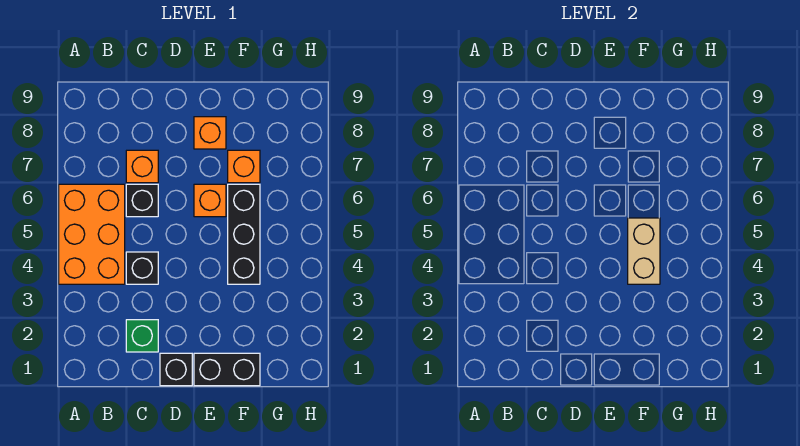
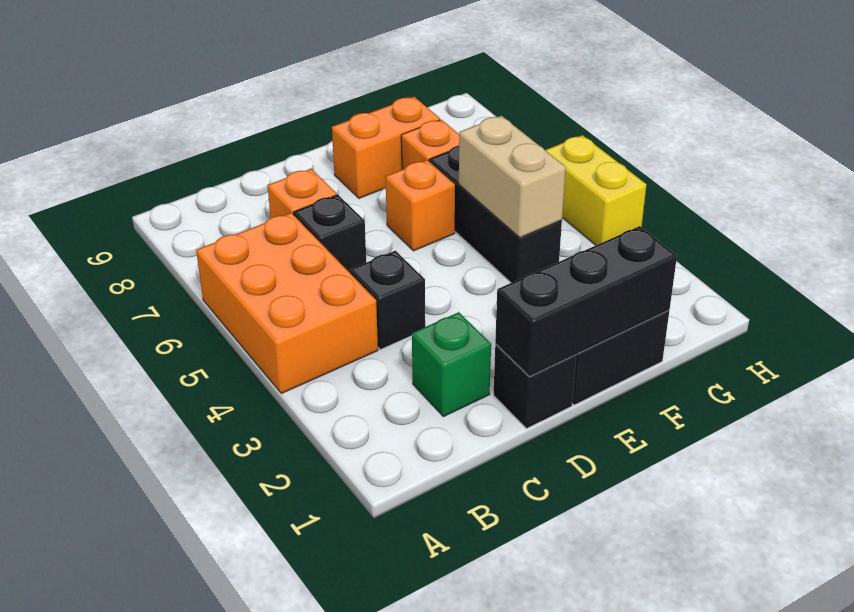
none -> black brick D1:F1 level 2
orange brick E8 level 1 -> orange brick E8:F8 level 1
none -> yellow brick H4:H5 level 1

